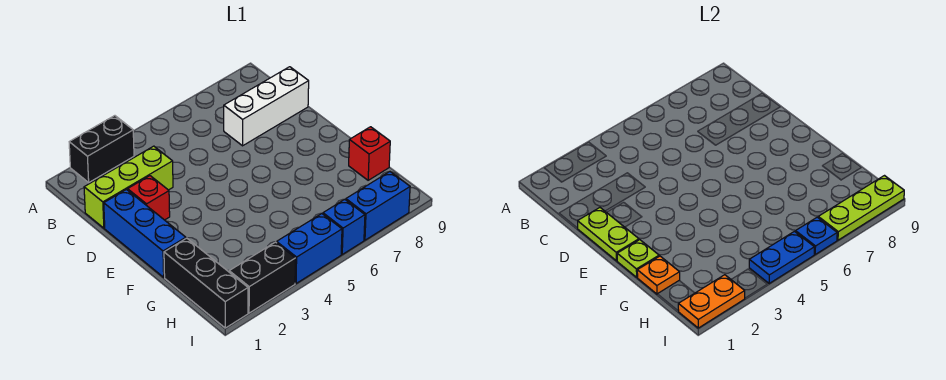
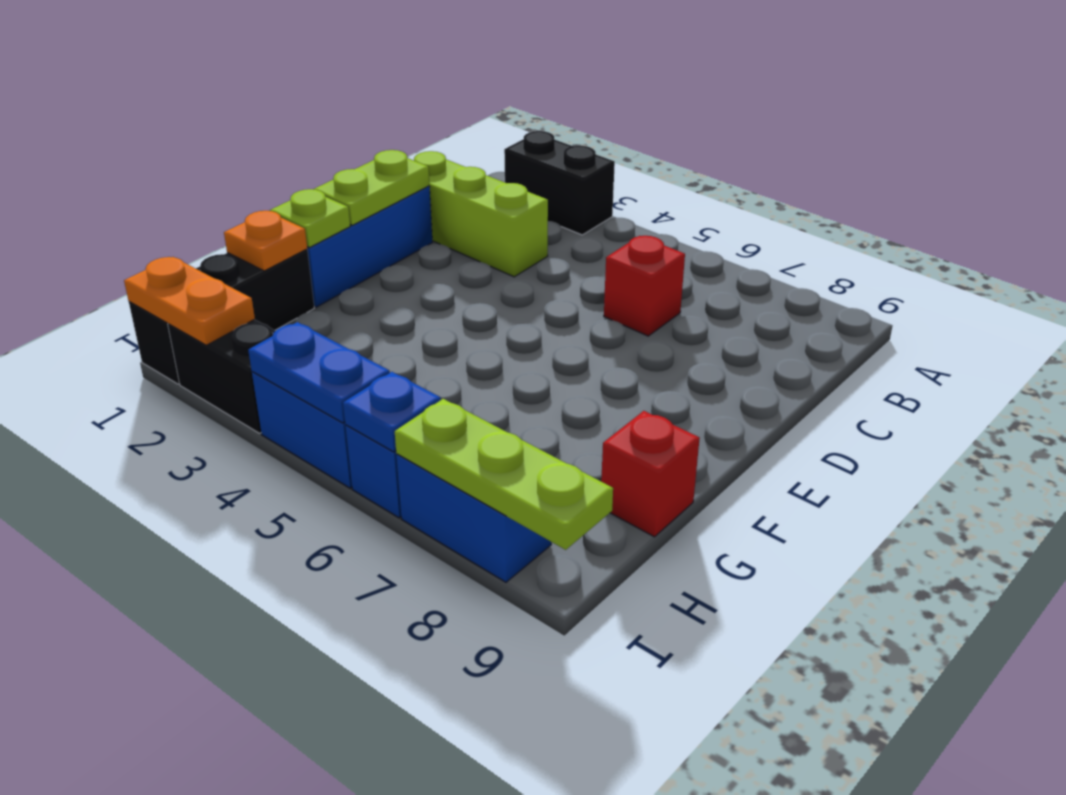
white brick C7:C9 level 1 -> none
red brick D2 level 1 -> red brick C6 level 1

